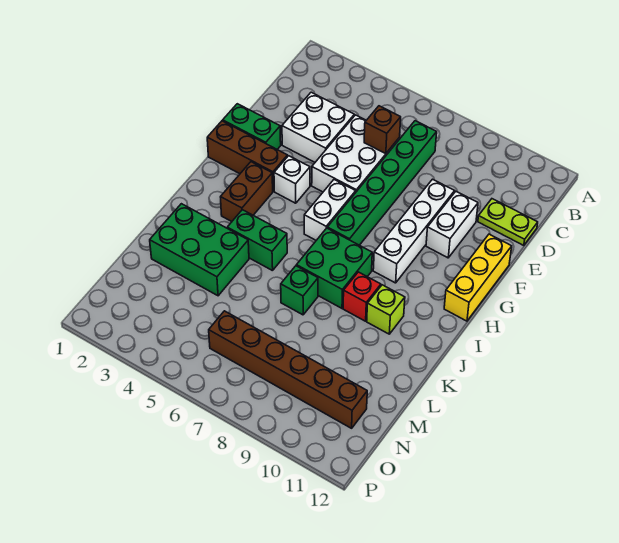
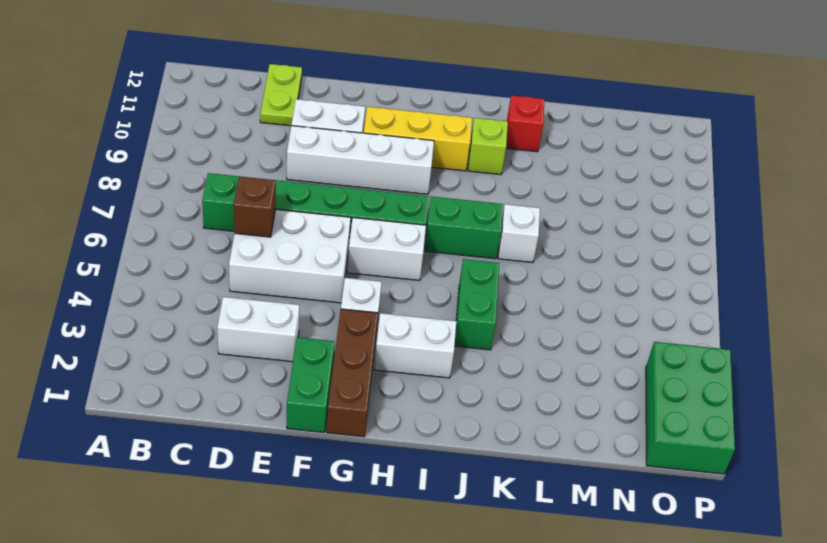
white brick D3:E4 level 1 -> white brick D3:E3 level 1
yellow brick F12:H12 level 1 -> yellow brick G10:I10 level 1
brown brick H3:I3 level 1 -> white brick H3:I3 level 1
green brick I7:J8 level 1 -> green brick I7:J7 level 1
red brick J9 level 1 -> red brick K11 level 1
green brick K2:L4 level 1 -> green brick O1:P3 level 1
green brick K7 level 1 -> white brick K7 level 1
brown brick N6:N11 level 1 -> none

